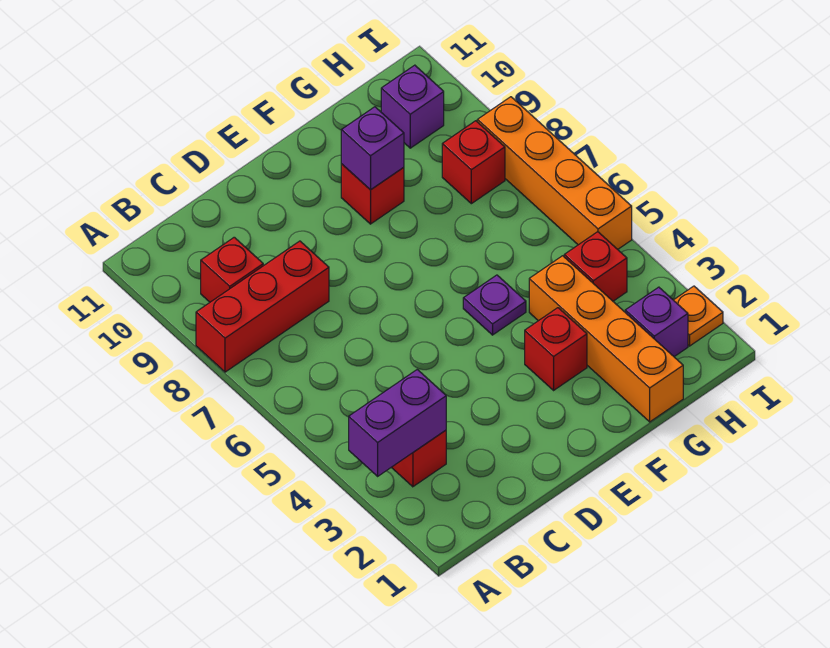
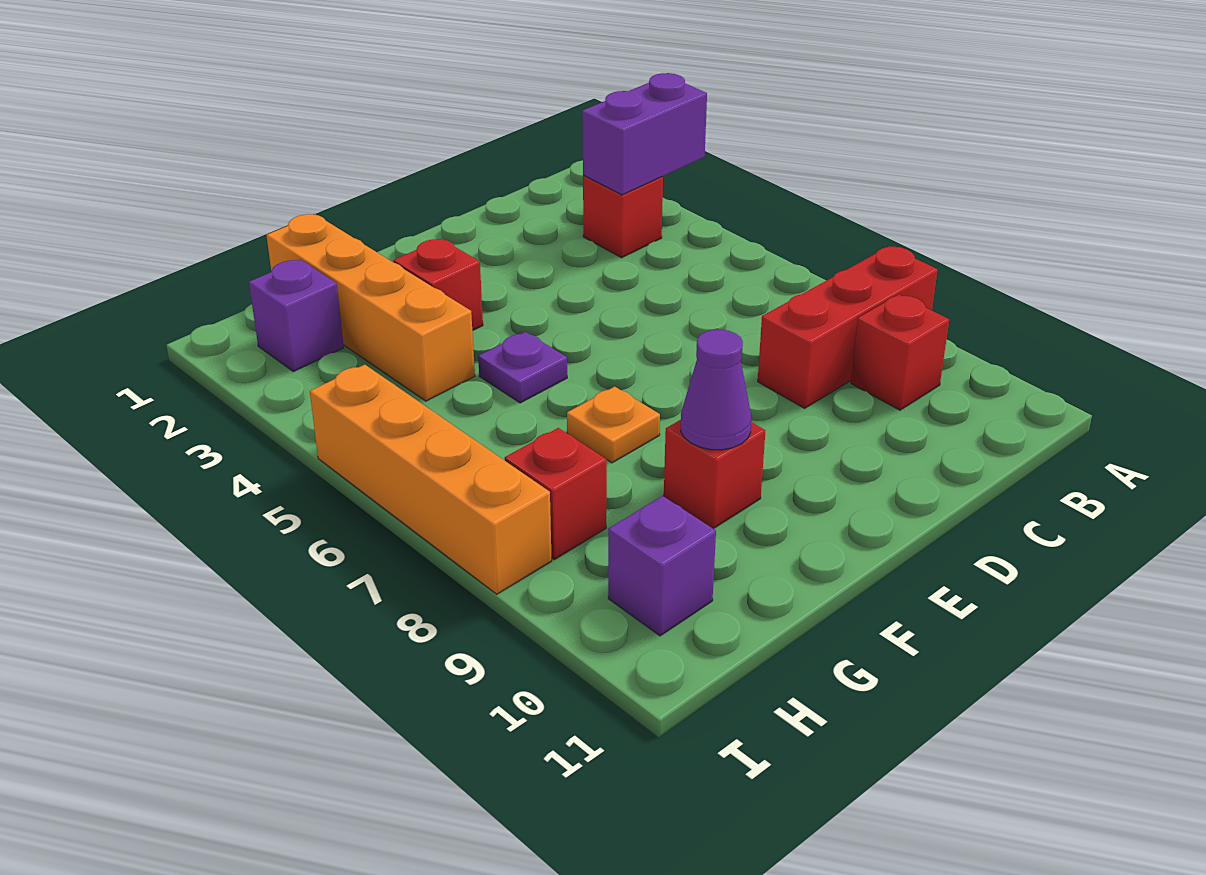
purple brick F9 level 2 -> purple cone F9 level 2
red brick H4 level 1 -> none
orange plate I2 level 1 -> orange plate F7 level 1

